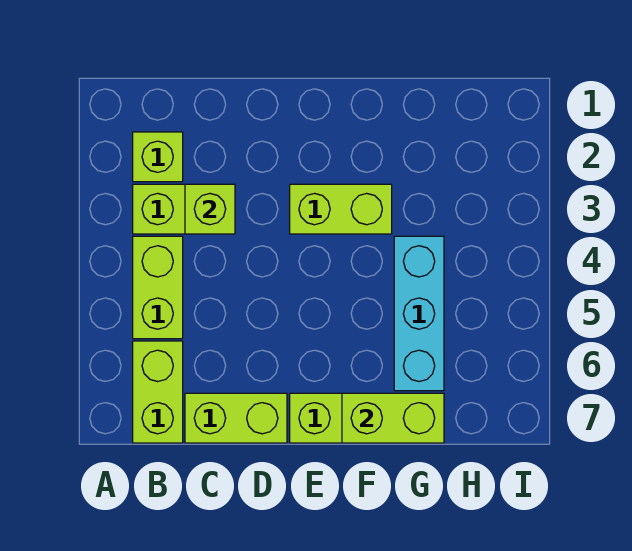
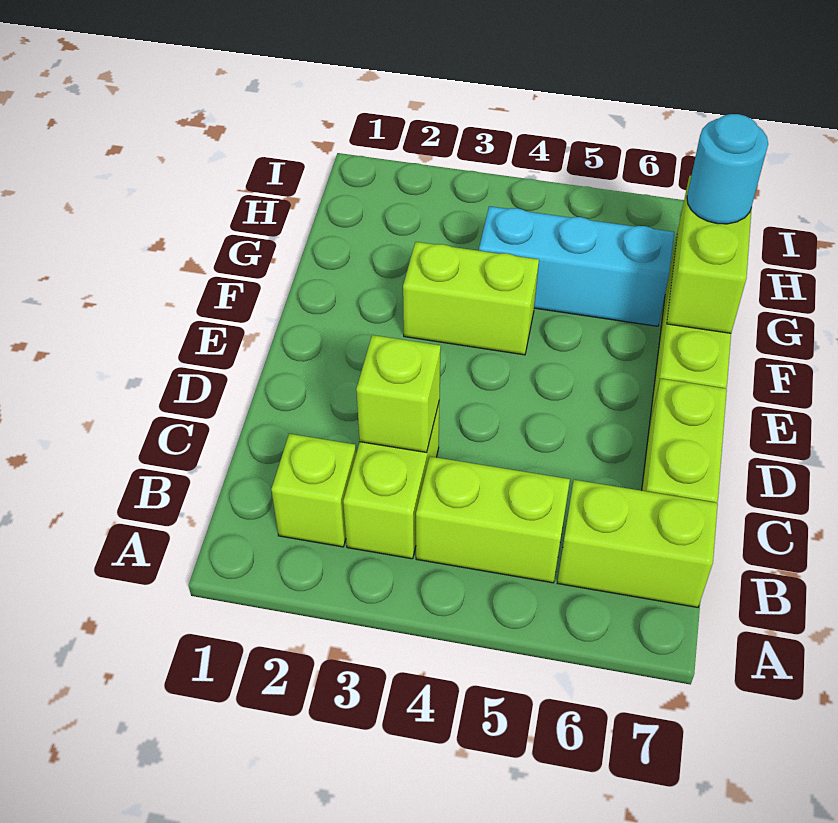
lime brick E3:F3 level 1 -> lime brick F3:F4 level 1
none -> cyan round brick G7 level 3

